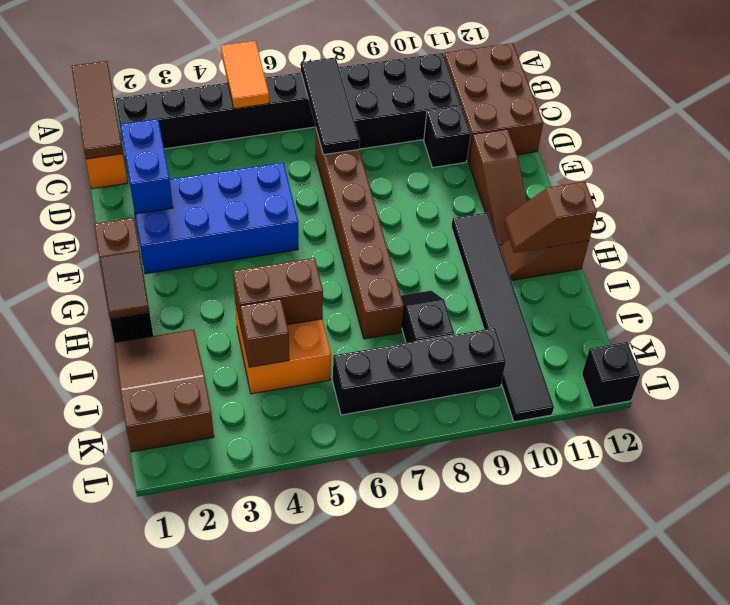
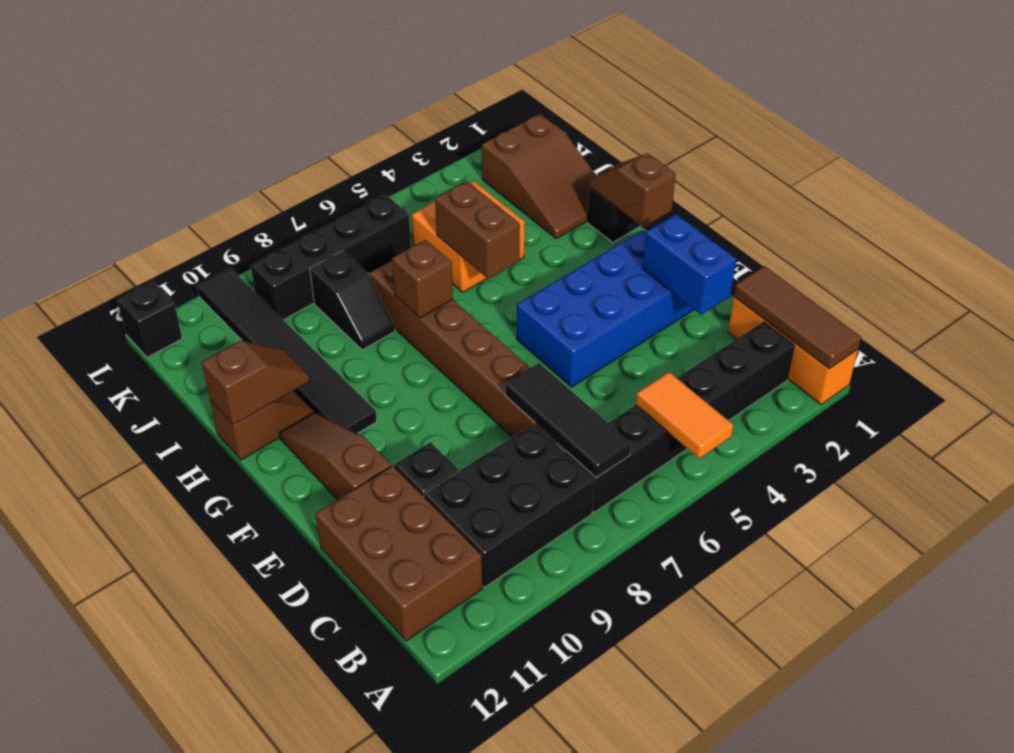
brown brick I4:I5 level 2 -> brown brick H5:I5 level 2
brown brick J4 level 2 -> brown brick H7 level 2

